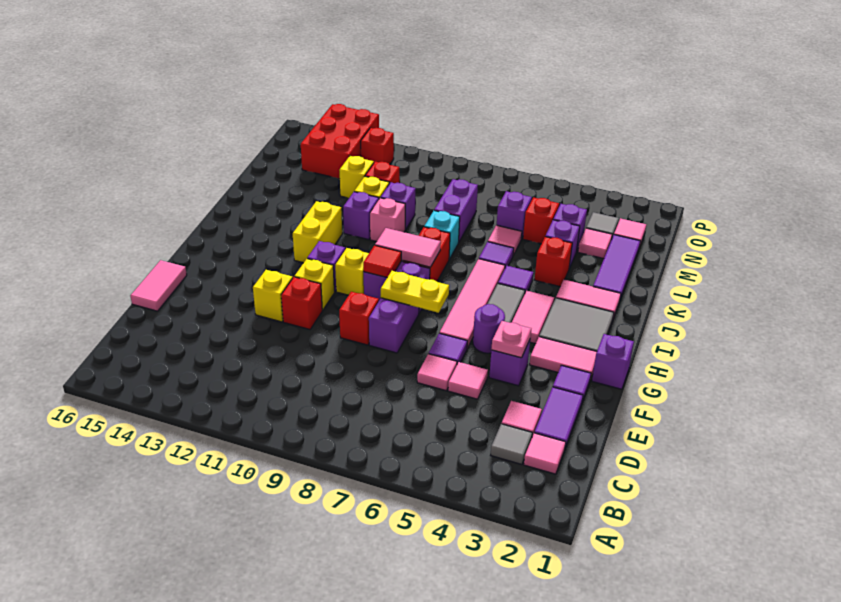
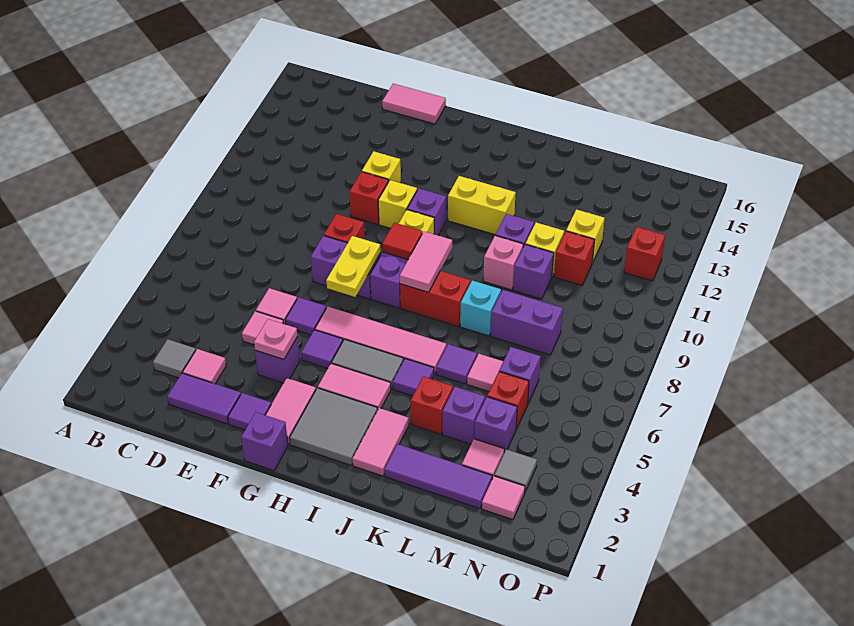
pink tile C2 level 1 -> none
purple round brick G5 level 1 -> purple tile G5 level 1
red brick N13:P14 level 1 -> none

